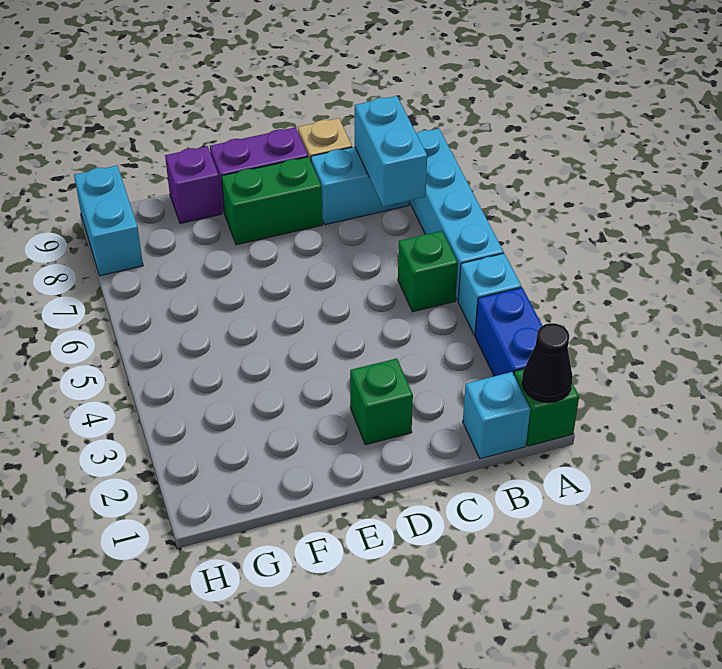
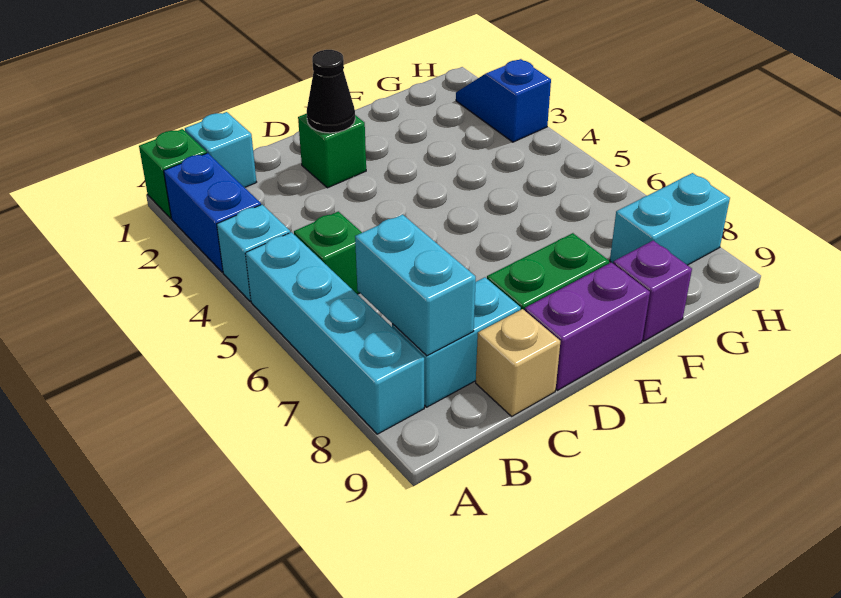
black cone A1 level 2 -> black cone D2 level 2
none -> blue slope H2:H3 level 1 top 3
cyan brick H8:H9 level 1 -> cyan brick G8:H8 level 1

